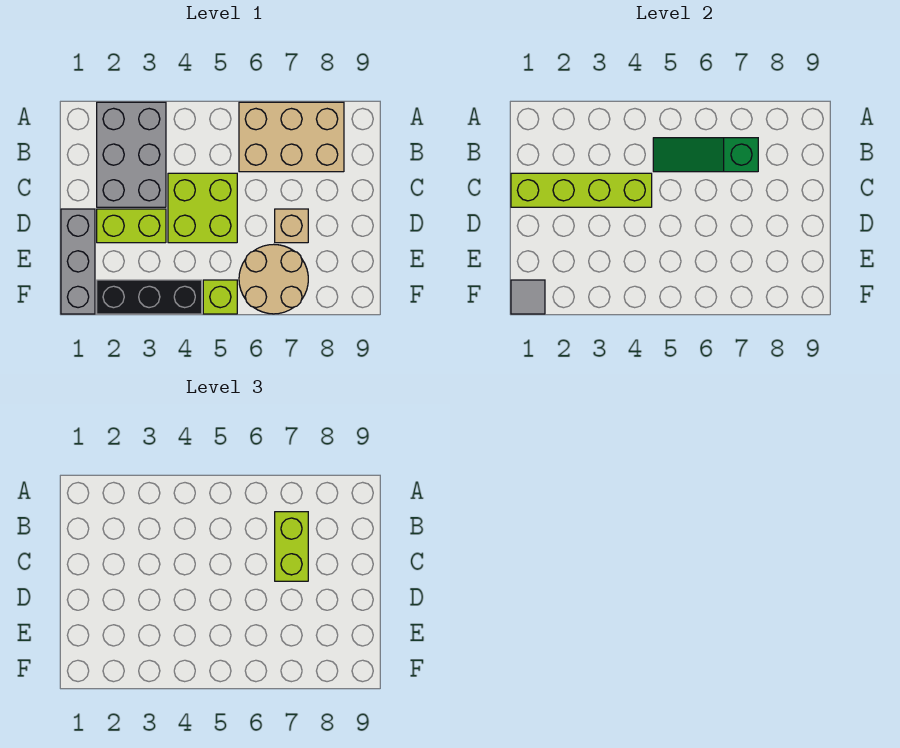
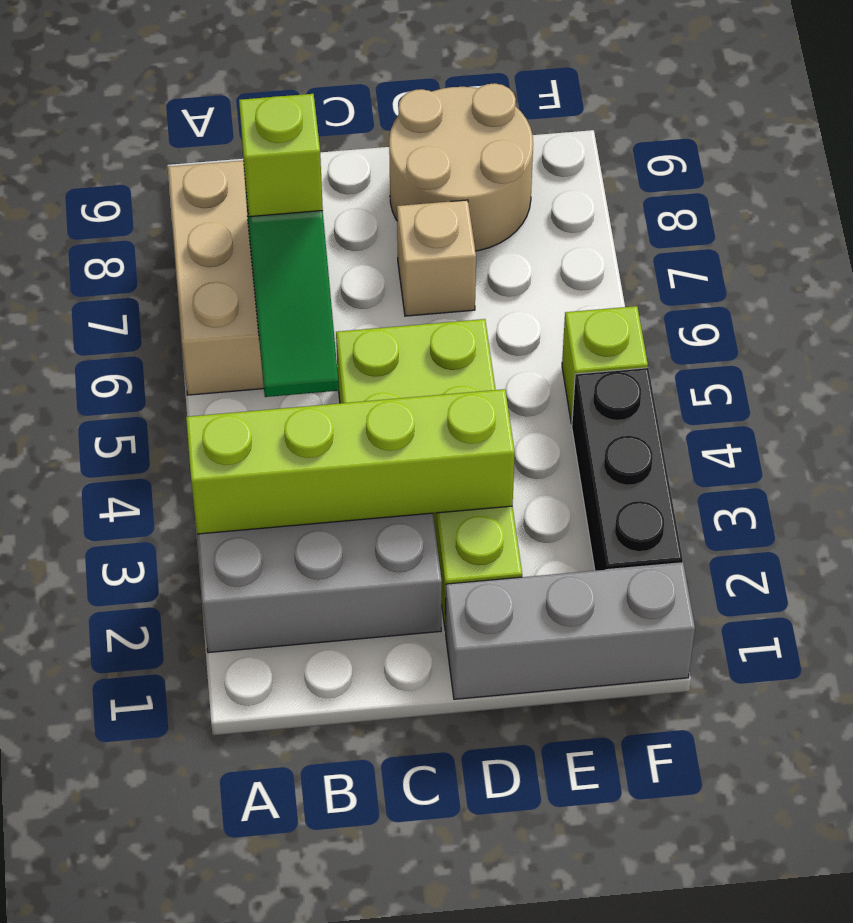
lime brick B7:C7 level 3 -> lime brick B7 level 3
lime brick C1:C4 level 2 -> lime brick A3:D3 level 2
tan round brick E6:F7 level 1 -> tan round brick D8:E9 level 1
grey tile F1 level 2 -> none

